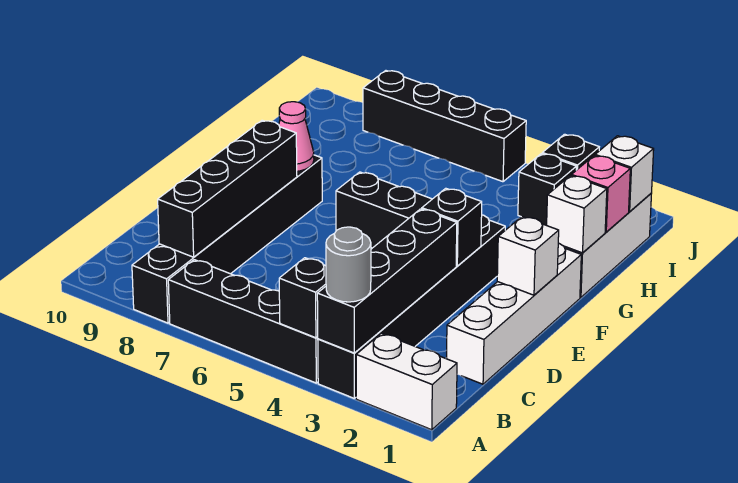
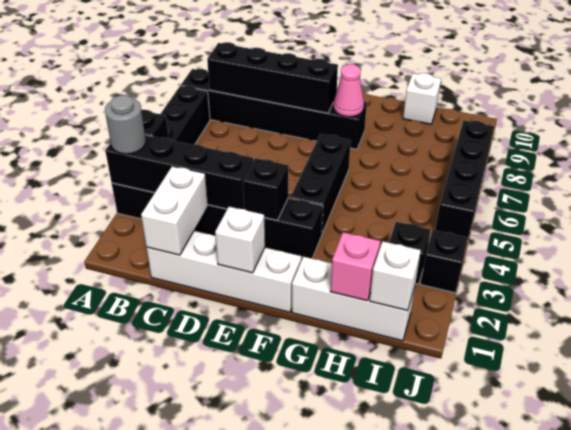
white brick A1:A2 level 1 -> white brick C1:C2 level 2
white brick G1 level 2 -> white brick H10 level 1

